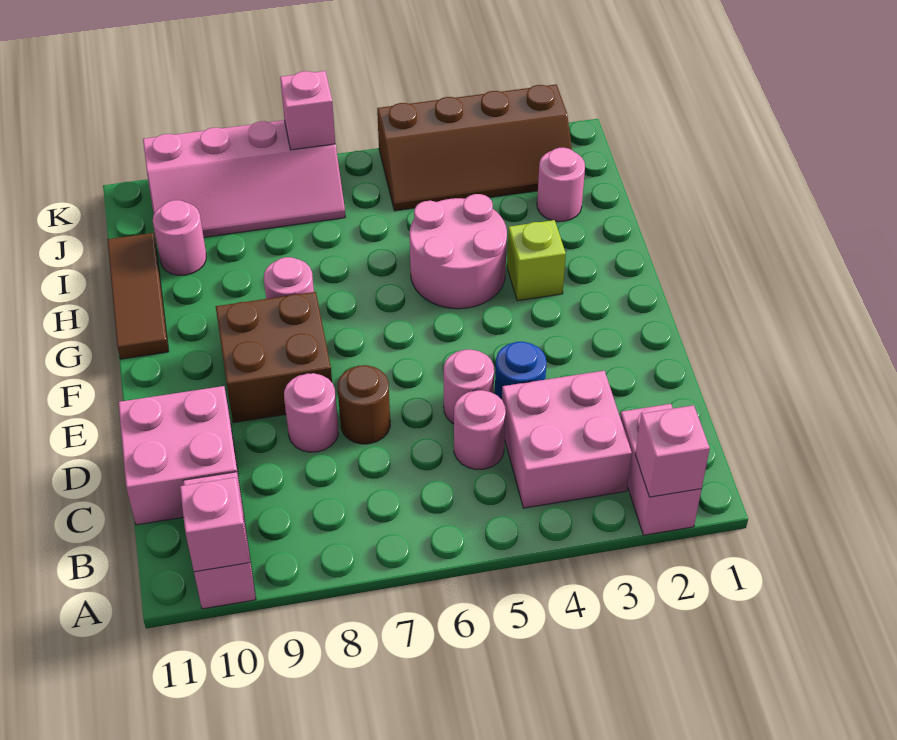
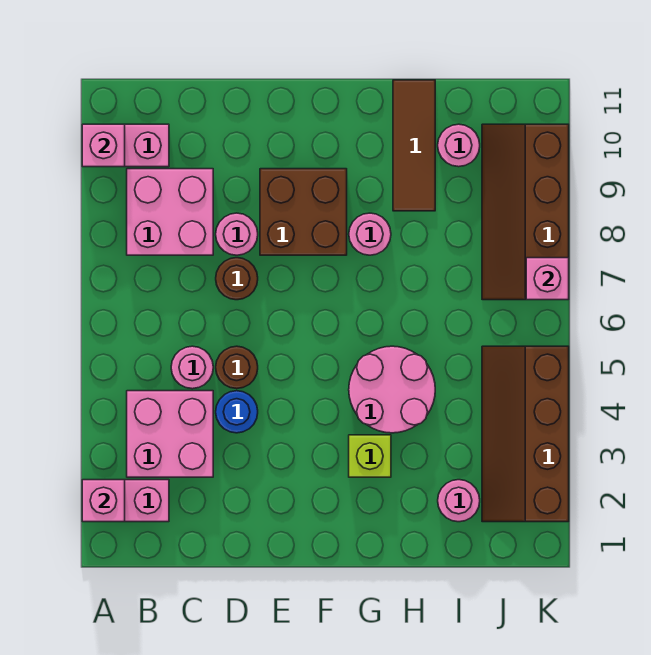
pink brick C10:D11 level 1 -> pink brick B8:C9 level 1
pink round brick D5 level 1 -> brown round brick D5 level 1
brown tile G11:I11 level 1 -> brown tile H9:H11 level 1
pink slope J7:K10 level 1 top K -> brown slope J7:K10 level 1 top K

